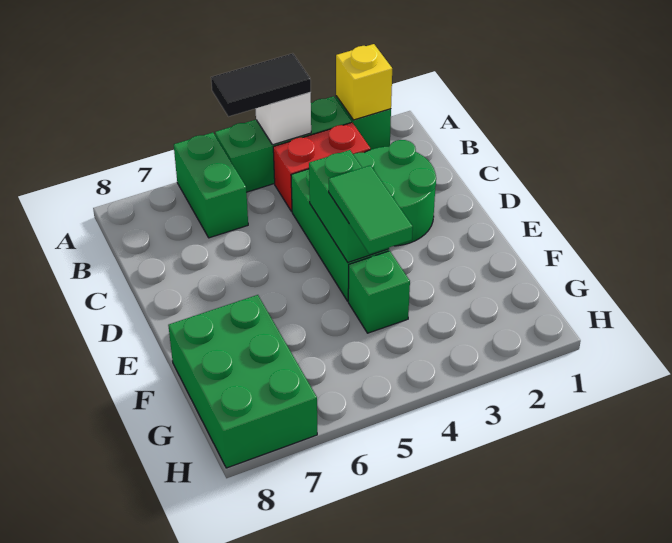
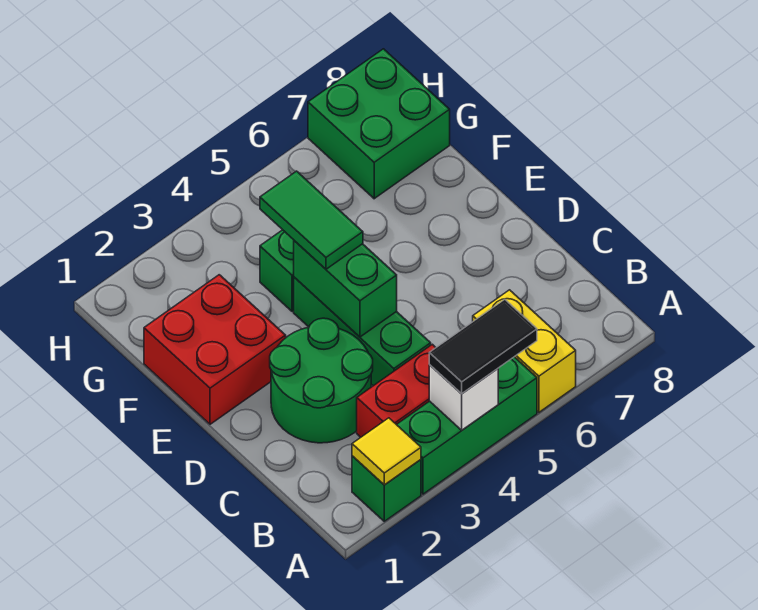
yellow brick A2 level 2 -> yellow tile A2 level 2
green brick A6:B6 level 1 -> yellow brick A6:B6 level 1
none -> red brick E1:F2 level 1
green brick F7:H8 level 1 -> green brick G7:H8 level 1

